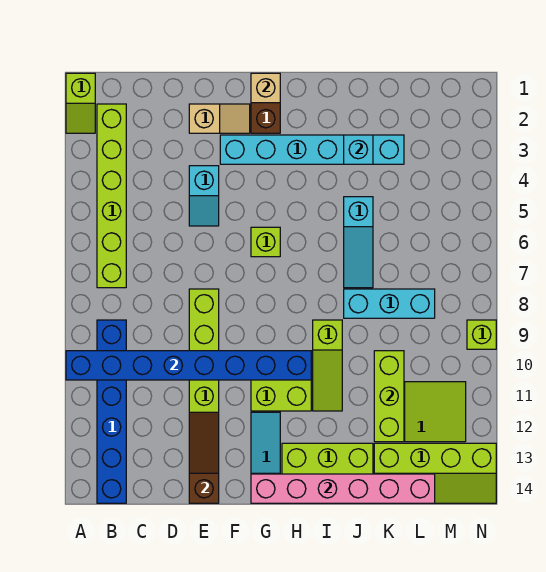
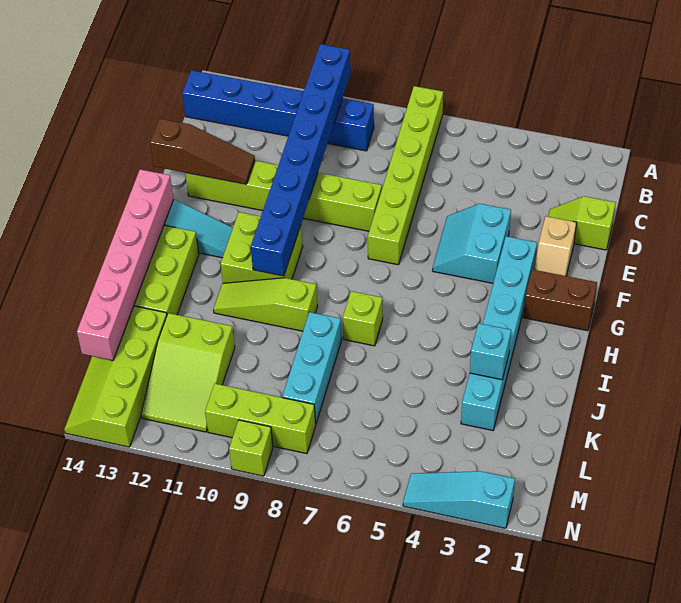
lime slope A1:A2 level 1 top 1 -> lime slope D1:D2 level 1 top 1
lime brick B2:B7 level 1 -> lime brick A7:F7 level 1
cyan slope E4:E5 level 1 top 4 -> cyan slope E4:F5 level 1 top 4
tan brick G1 level 2 -> none
lime brick G6 level 1 -> lime brick I7 level 1
cyan slope J5:J7 level 1 top 5 -> cyan slope N2:N4 level 1 top 2
lime brick K10:K12 level 2 -> lime brick M8:M10 level 1

